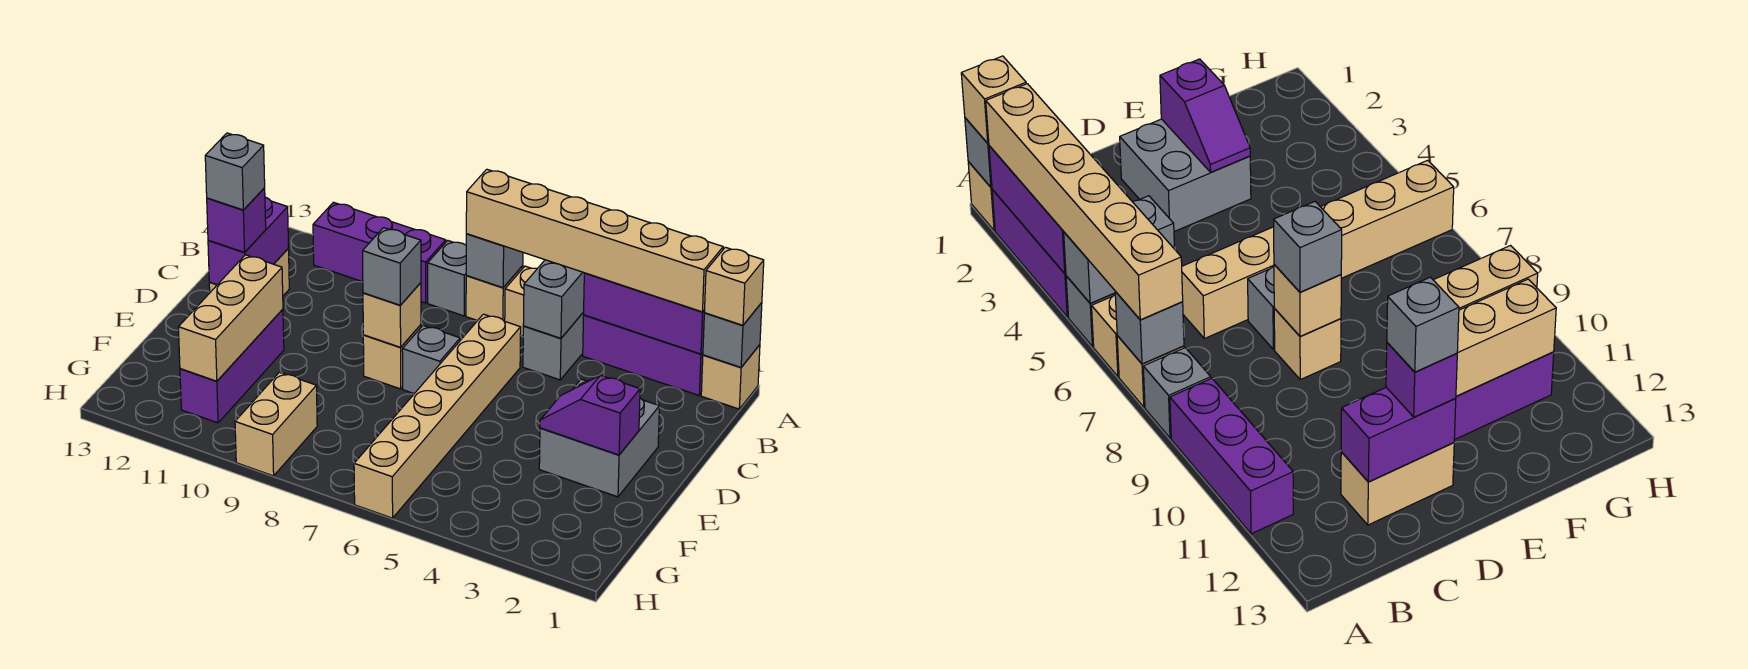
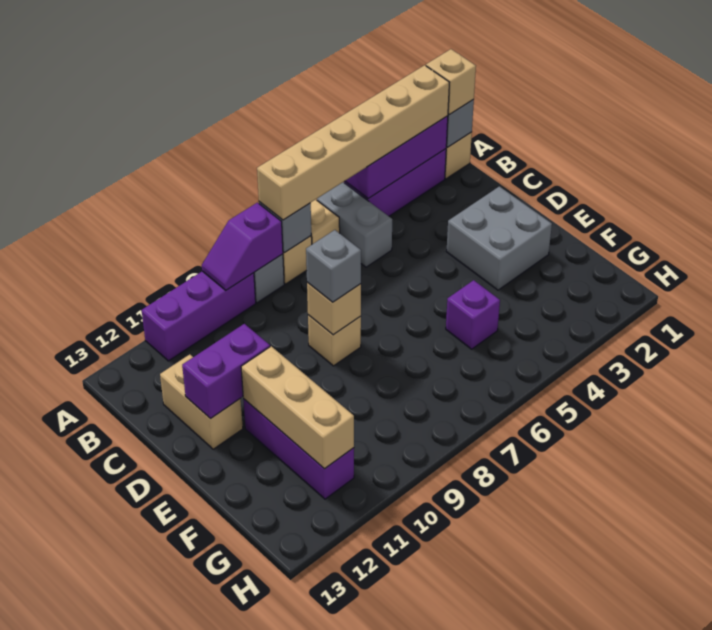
grey brick A5:B5 level 2 -> none
tan brick C6:H6 level 1 -> none
purple brick C12:D12 level 2 -> purple brick D11:D12 level 2
grey brick D7 level 1 -> none
purple brick D12 level 3 -> purple brick F5 level 1
grey brick D12 level 4 -> none
purple slope E2:E3 level 2 top 2 -> purple slope A8:A9 level 2 top 8
tan brick G9:H9 level 1 -> none

